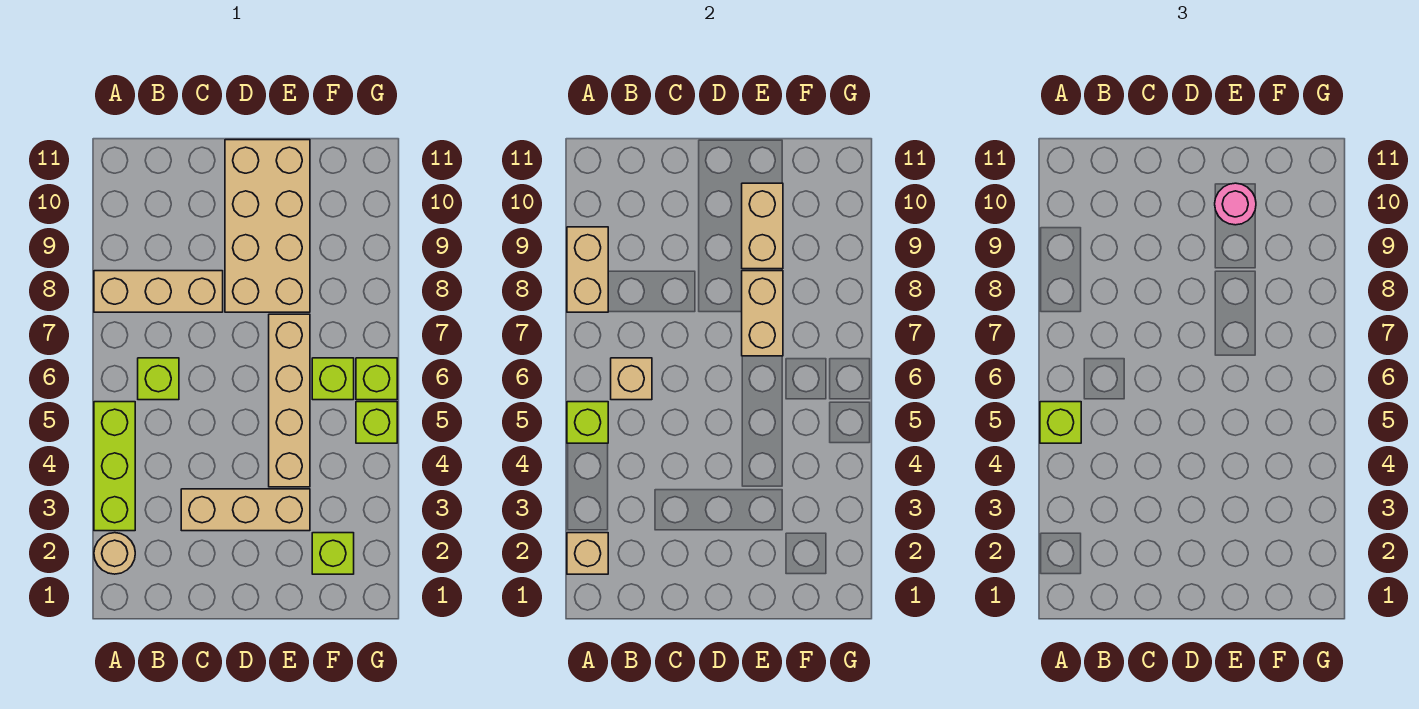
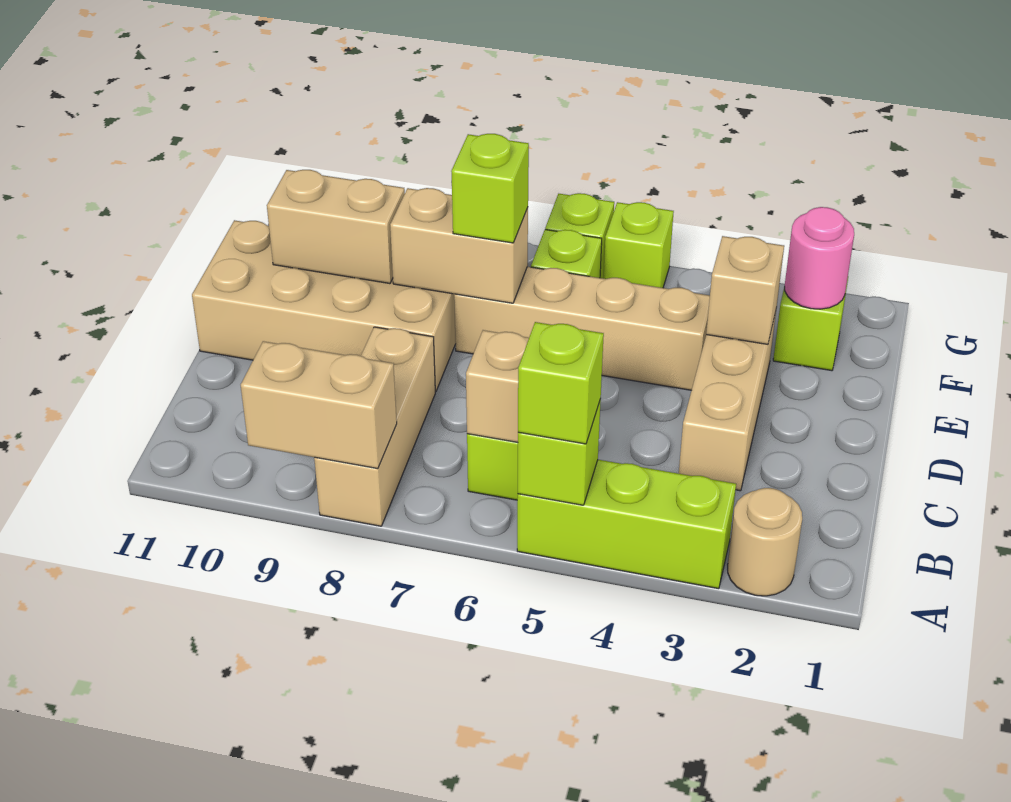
tan brick A2 level 2 -> tan brick E3 level 2
none -> lime brick E7 level 3
pink round brick E10 level 3 -> pink round brick F2 level 2

